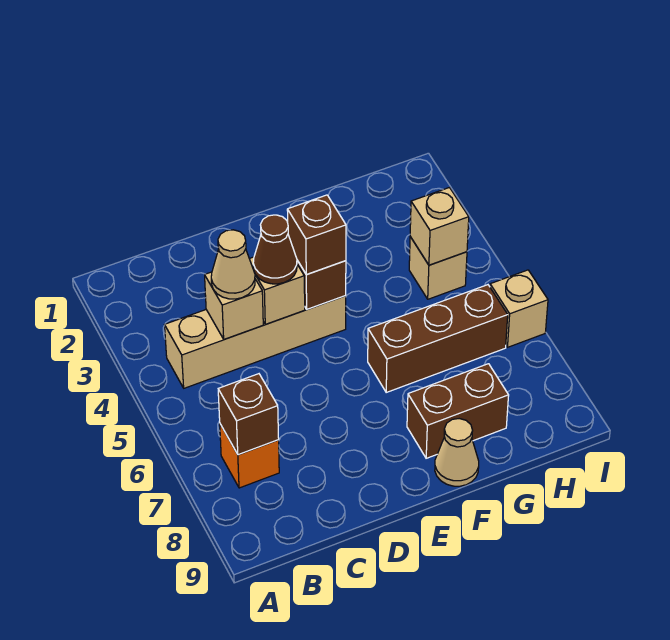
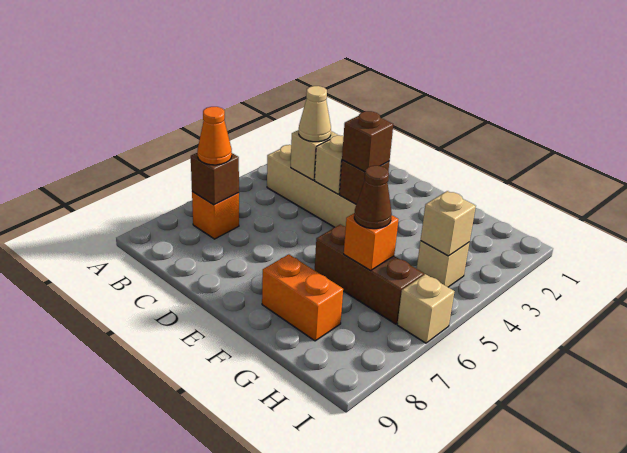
none -> orange cone B7 level 3
brown cone D4 level 3 -> brown cone G6 level 3
brown brick F8:G8 level 1 -> orange brick F8:G8 level 1
tan cone F9 level 1 -> none
none -> orange brick G6 level 2

